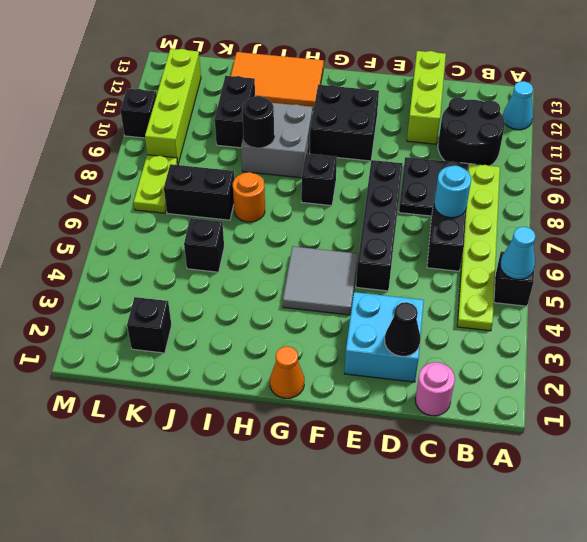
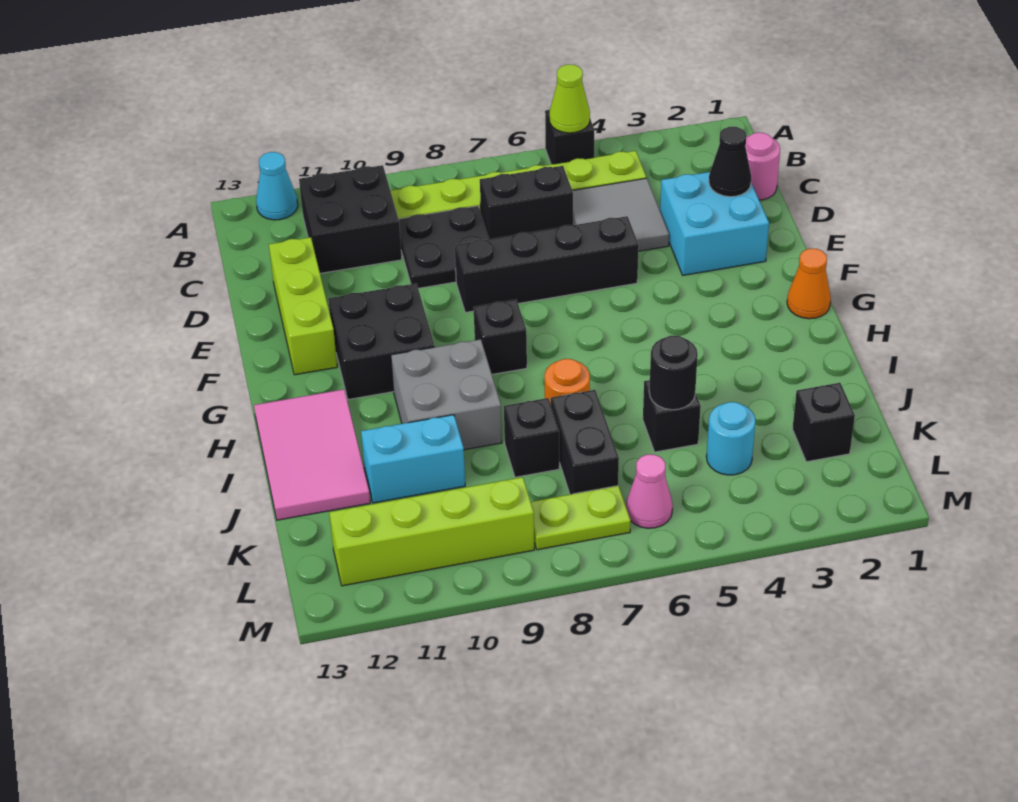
cyan cone A5 level 2 -> lime cone A5 level 2
black round brick B10:C11 level 1 -> black brick B10:C11 level 1
cyan round brick C7 level 2 -> cyan round brick K4 level 1
lime brick D11:D13 level 1 -> lime brick D12:F12 level 1
grey tile F4:G5 level 1 -> grey tile C4:D5 level 1
orange tile H12:J13 level 1 -> pink tile H12:J13 level 1
black round brick I9 level 2 -> black round brick J5 level 2
black brick J10:J11 level 1 -> cyan brick J10:J11 level 1
none -> pink cone L6 level 1
black brick M10 level 1 -> black brick J8 level 1

